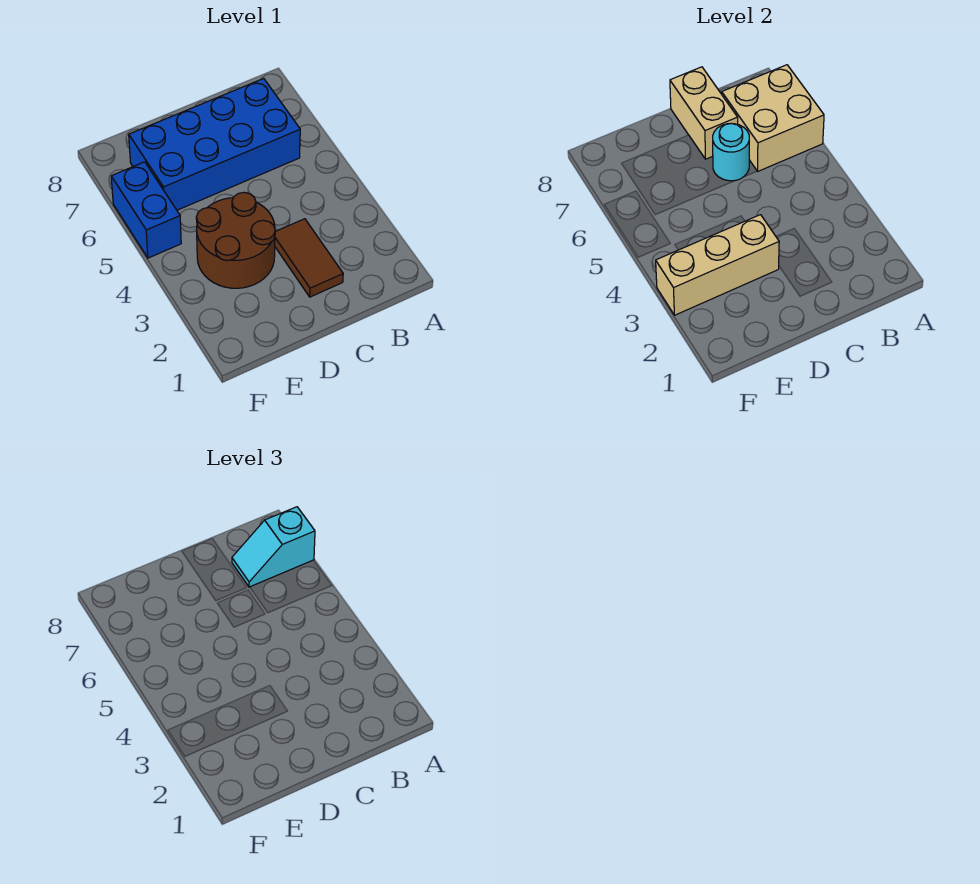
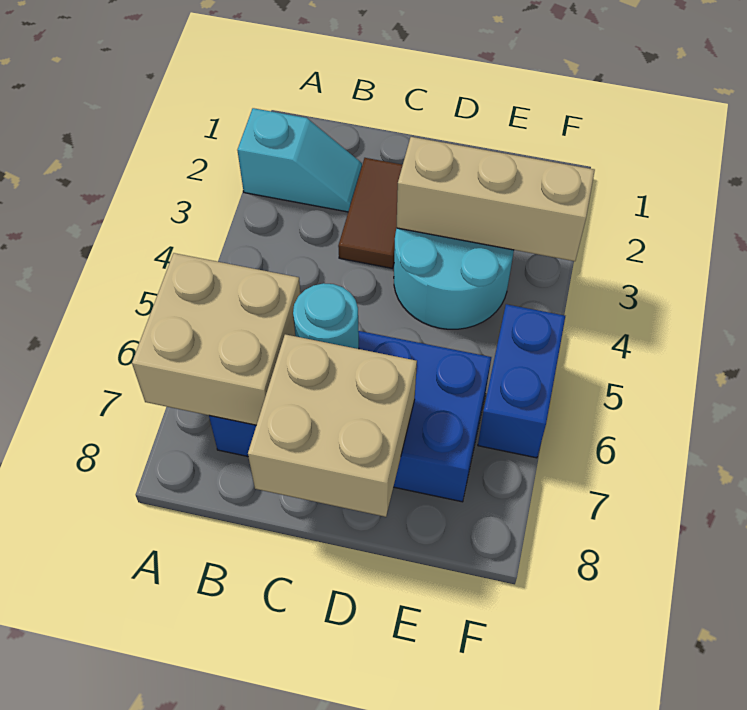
cyan slope A7:B7 level 3 top A -> cyan slope A2:B2 level 1 top A
tan brick C7:C8 level 2 -> tan brick C7:D8 level 2
brown round brick D3:E4 level 1 -> cyan round brick D3:E4 level 1

